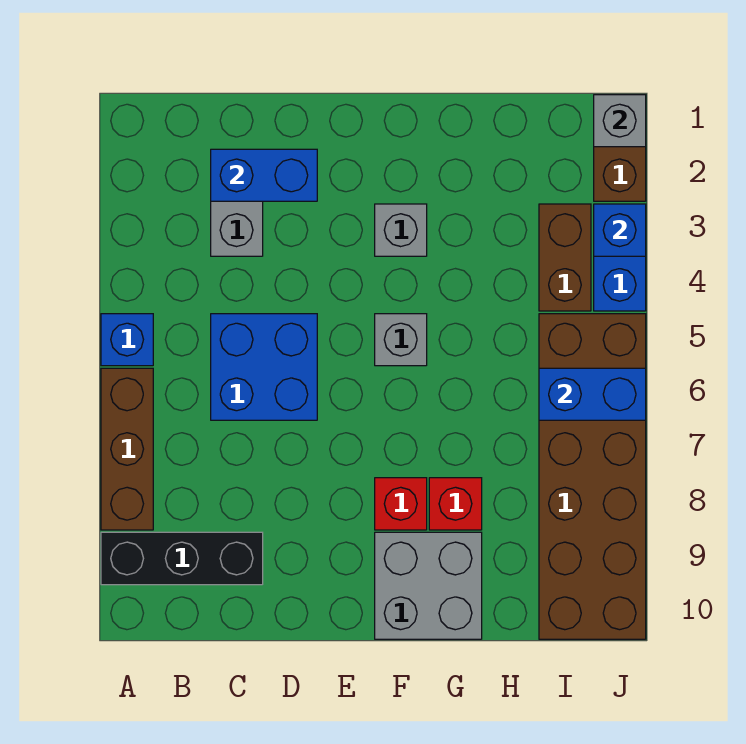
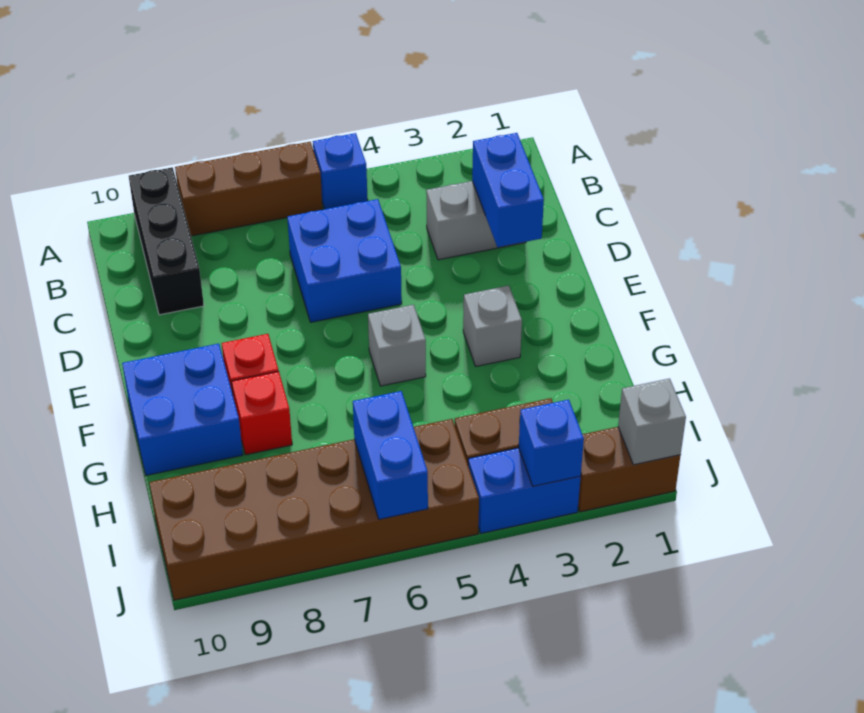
grey brick F9:G10 level 1 -> blue brick F9:G10 level 1

